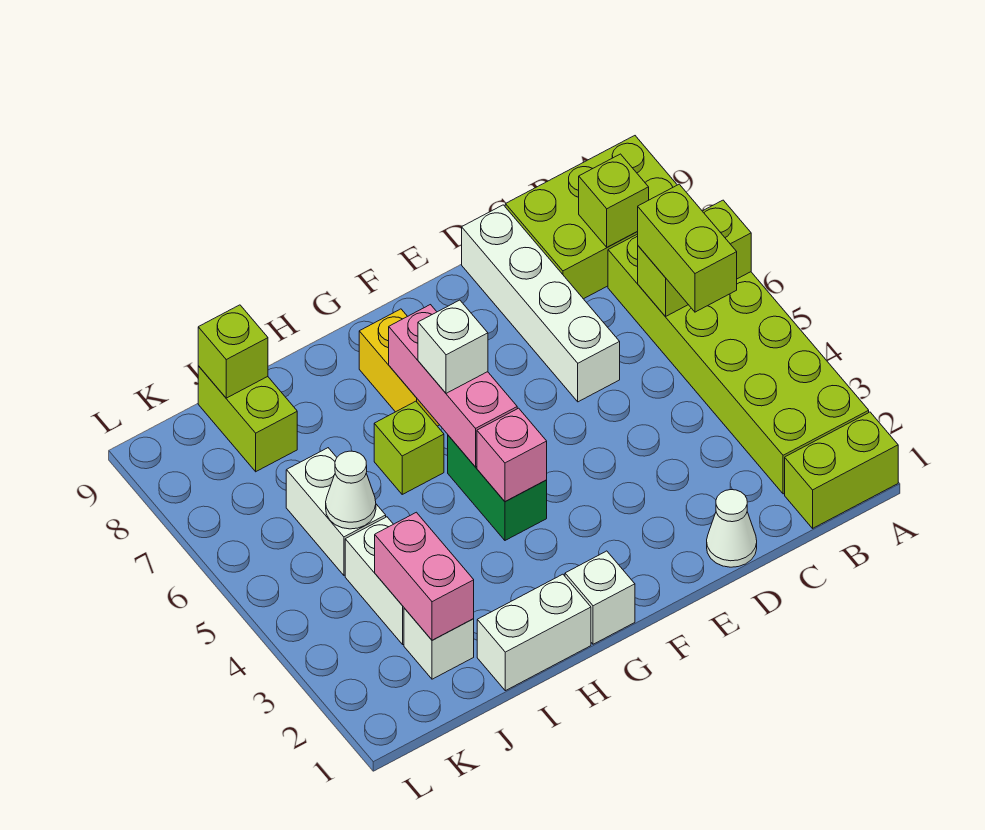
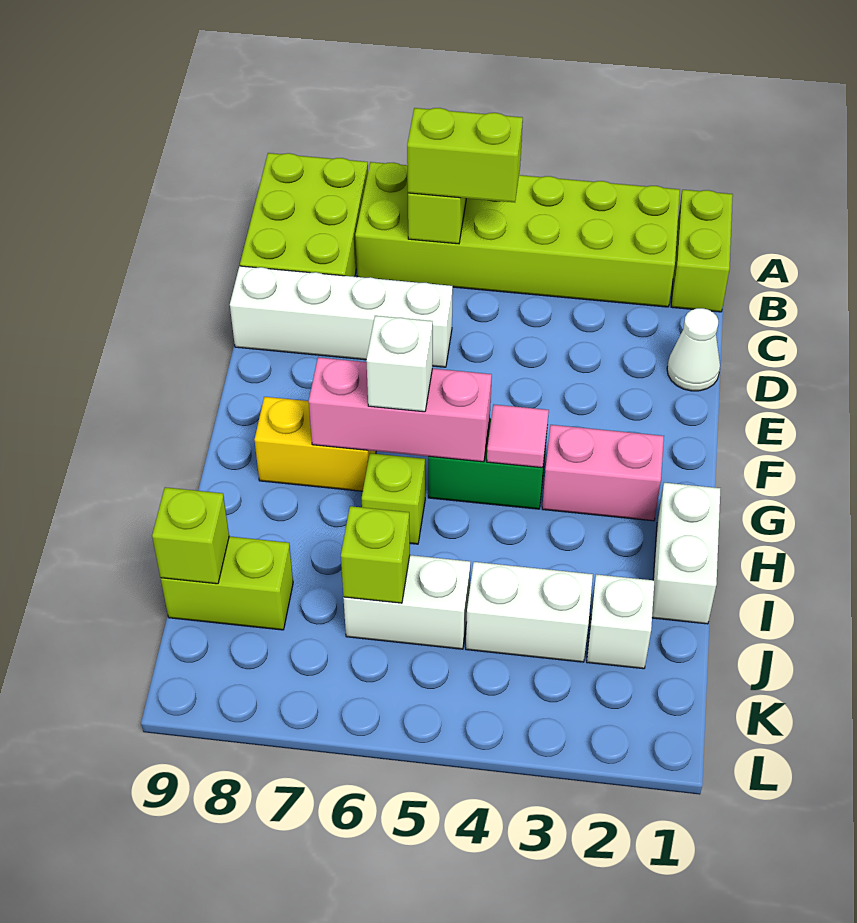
lime brick B8 level 2 -> lime brick J6 level 2
white brick G1 level 1 -> none
pink brick G4 level 2 -> pink tile G4 level 2
pink brick J2:J3 level 2 -> pink brick G2:G3 level 1
white cone J5 level 2 -> none

